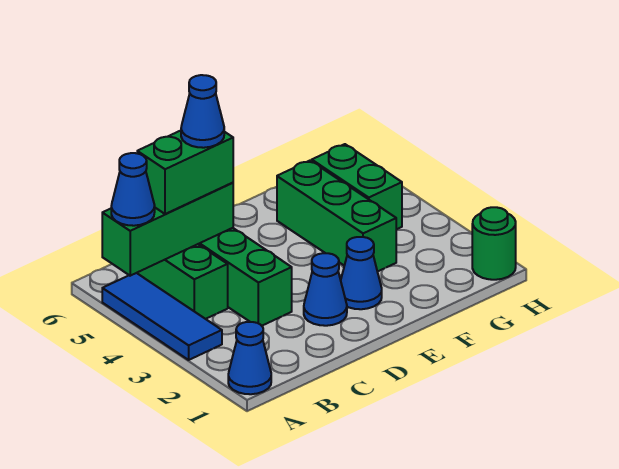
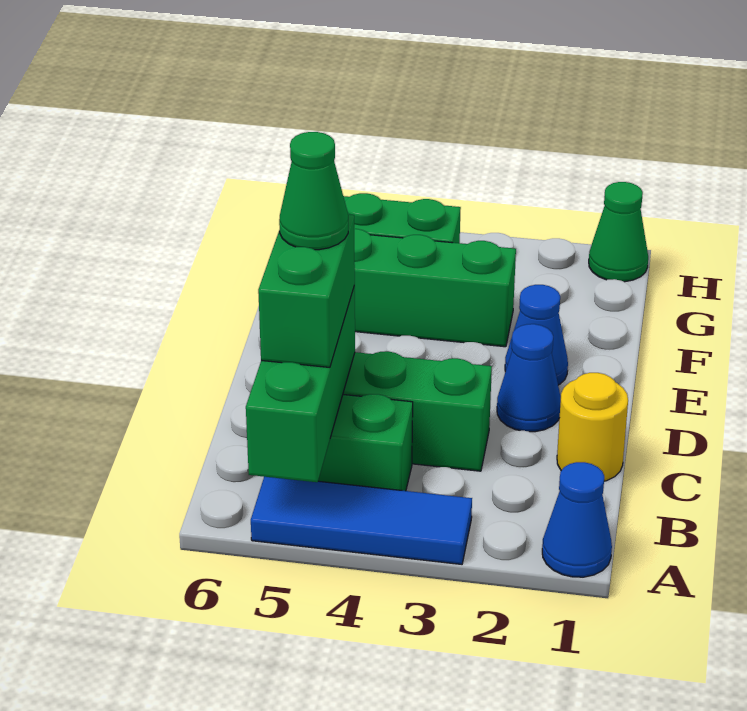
blue cone A5 level 3 -> none
none -> yellow round brick C1 level 1
blue cone C5 level 4 -> green cone C5 level 4
green round brick H1 level 1 -> green cone H1 level 1

